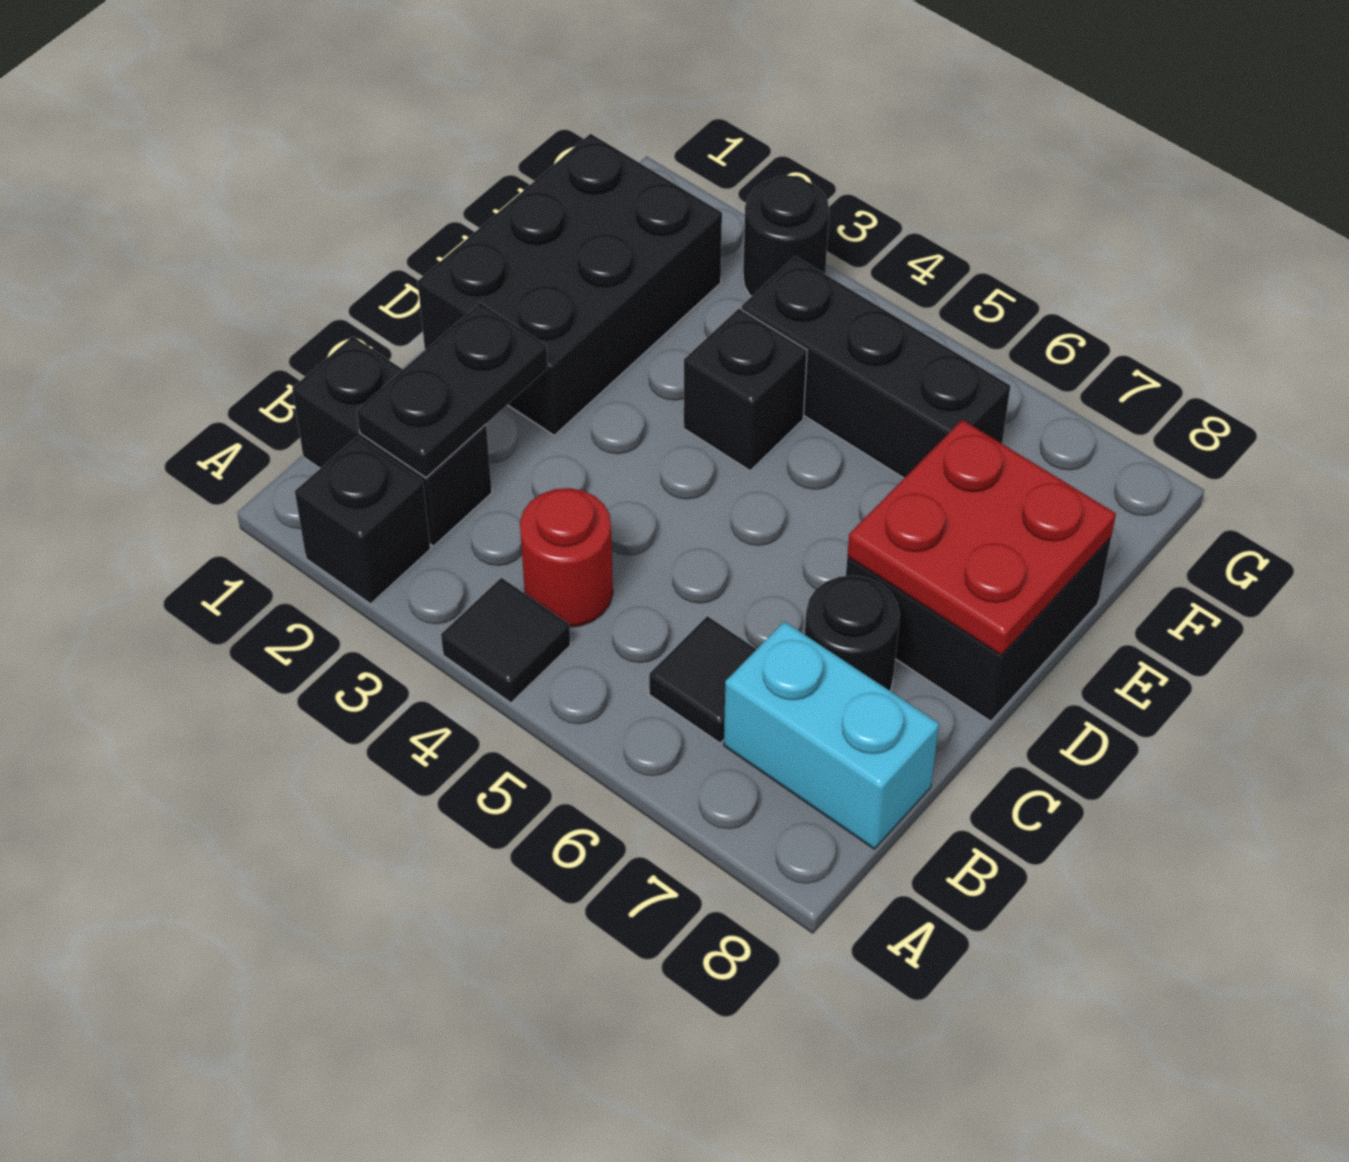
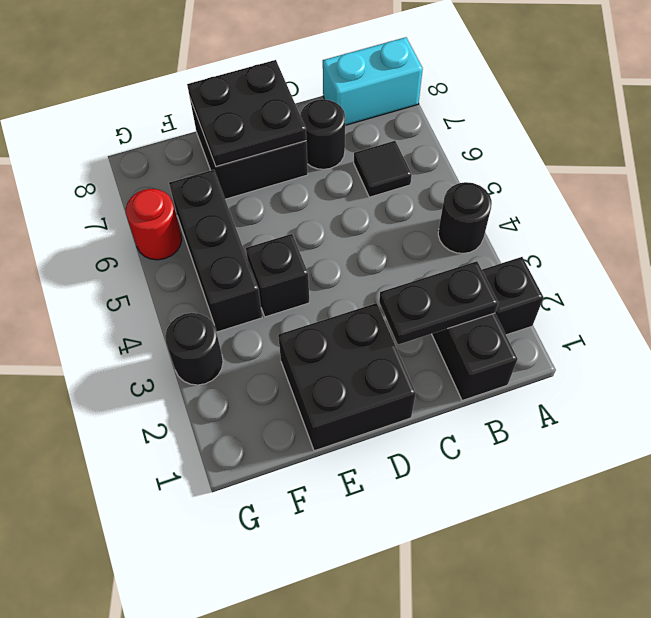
black tile A4 level 1 -> black round brick A4 level 1
red round brick B4 level 1 -> red round brick G6 level 1
cyan brick B7:B8 level 1 -> cyan brick A8:B8 level 1
black brick D1:F2 level 1 -> black brick D1:E2 level 1
red plate D7:E8 level 2 -> black plate D7:E8 level 2

